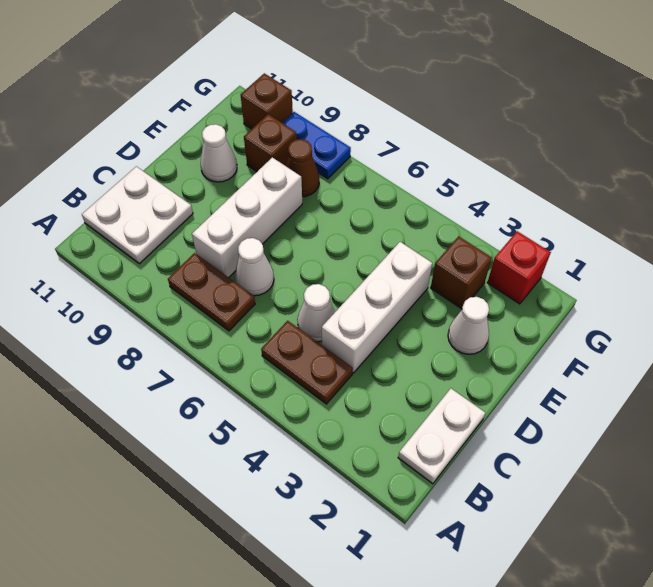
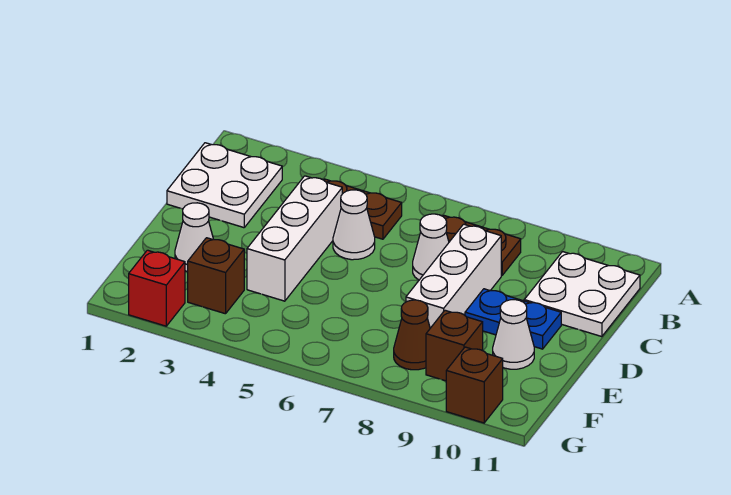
white plate B1:C1 level 1 -> white plate B1:C2 level 1
blue plate G8:G9 level 1 -> blue plate D9:D10 level 1

